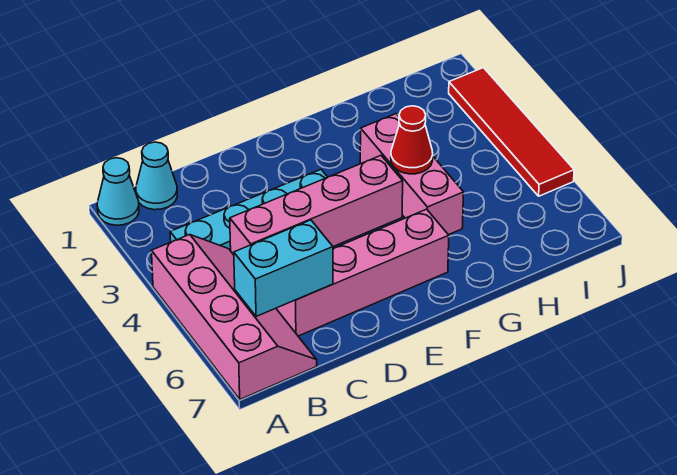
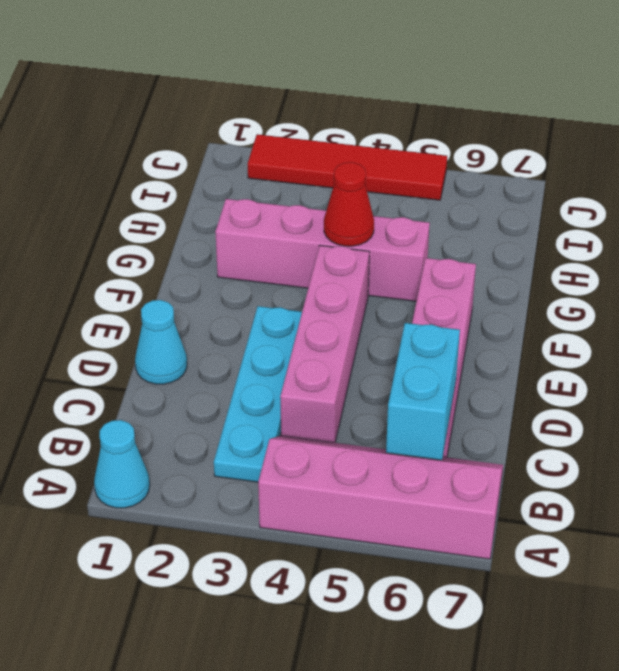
cyan cone B1 level 1 -> cyan cone D1 level 1
pink brick G3:G5 level 1 -> pink brick G2:G5 level 1

